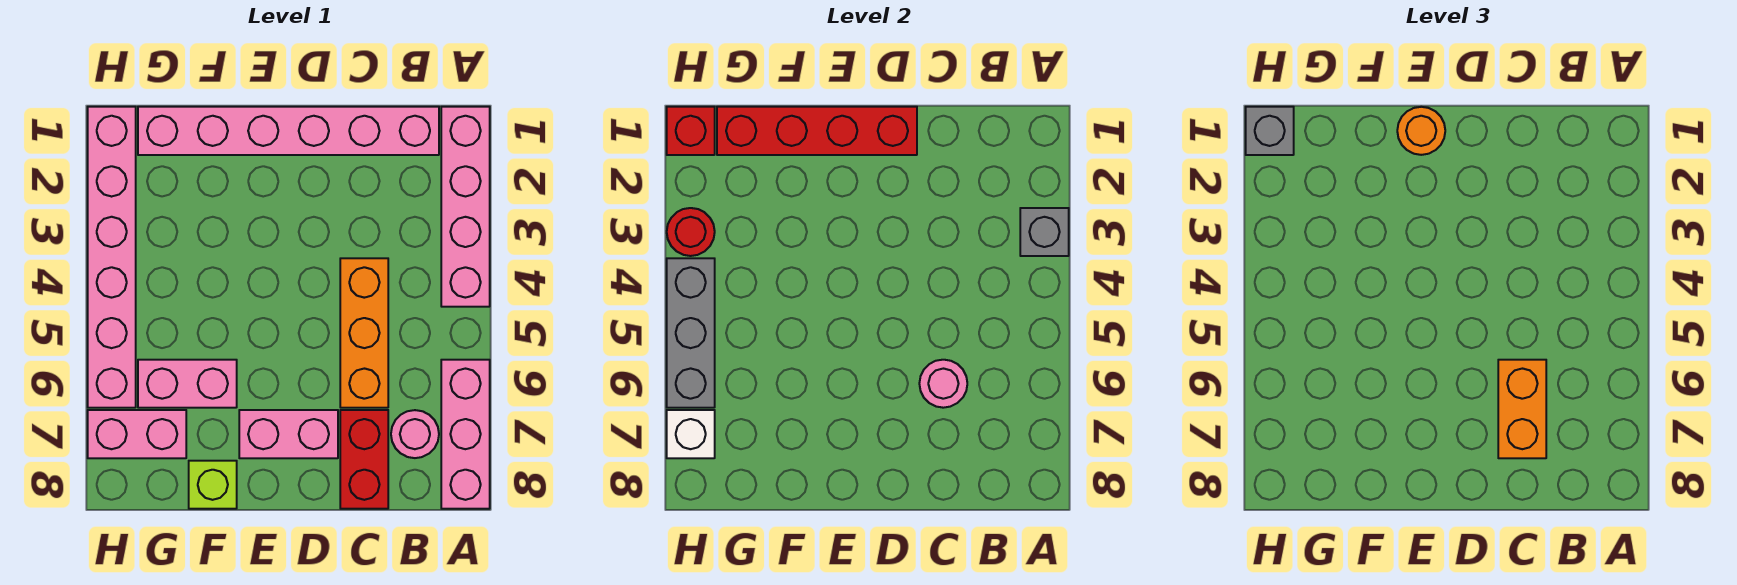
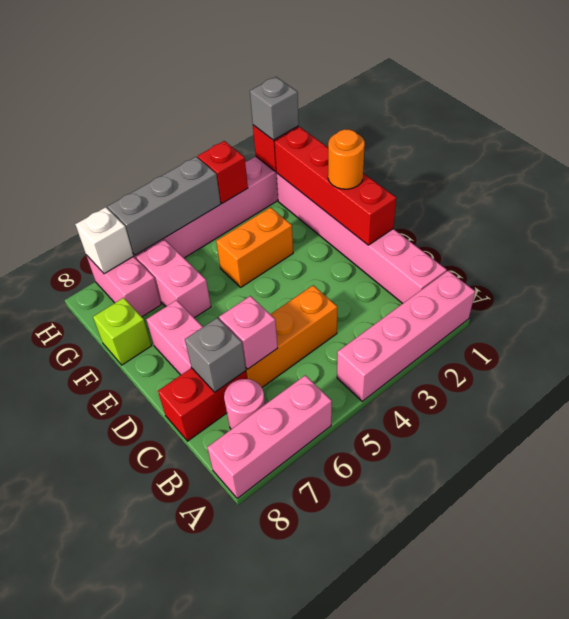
grey brick A3 level 2 -> grey brick C7 level 2
pink round brick C6 level 2 -> pink brick C6 level 2
orange brick C6:C7 level 3 -> orange brick F3:F4 level 1
red round brick H3 level 2 -> red brick H3 level 2

